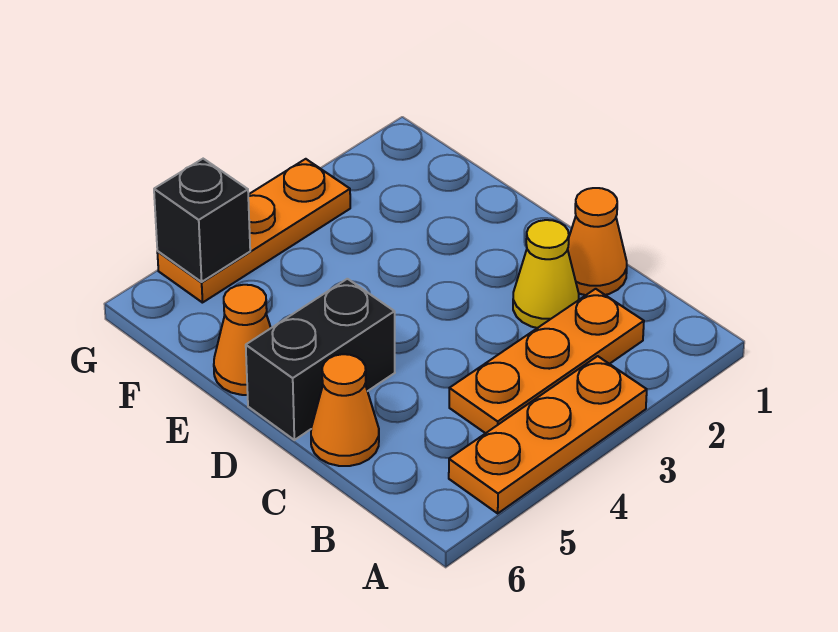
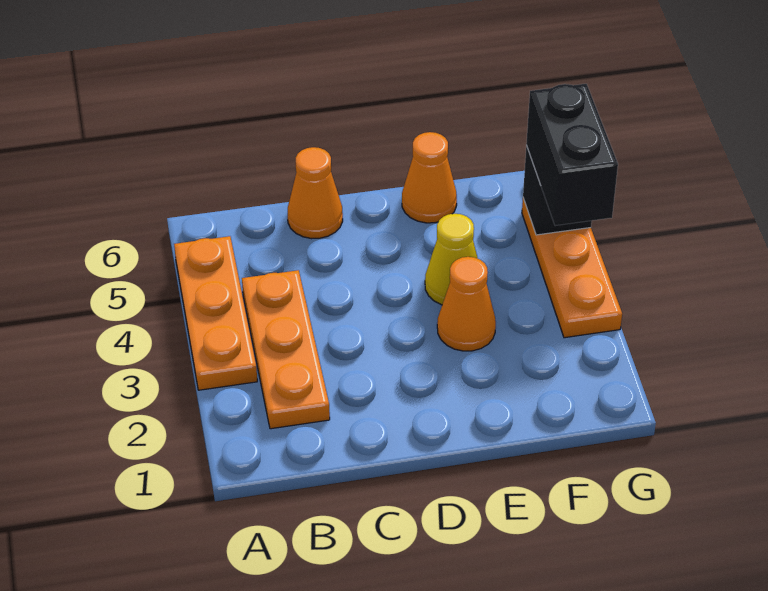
orange cone C1 level 1 -> orange cone E3 level 1
yellow cone C2 level 1 -> yellow cone E4 level 1
black brick D5:D6 level 1 -> black brick G4:G5 level 3

